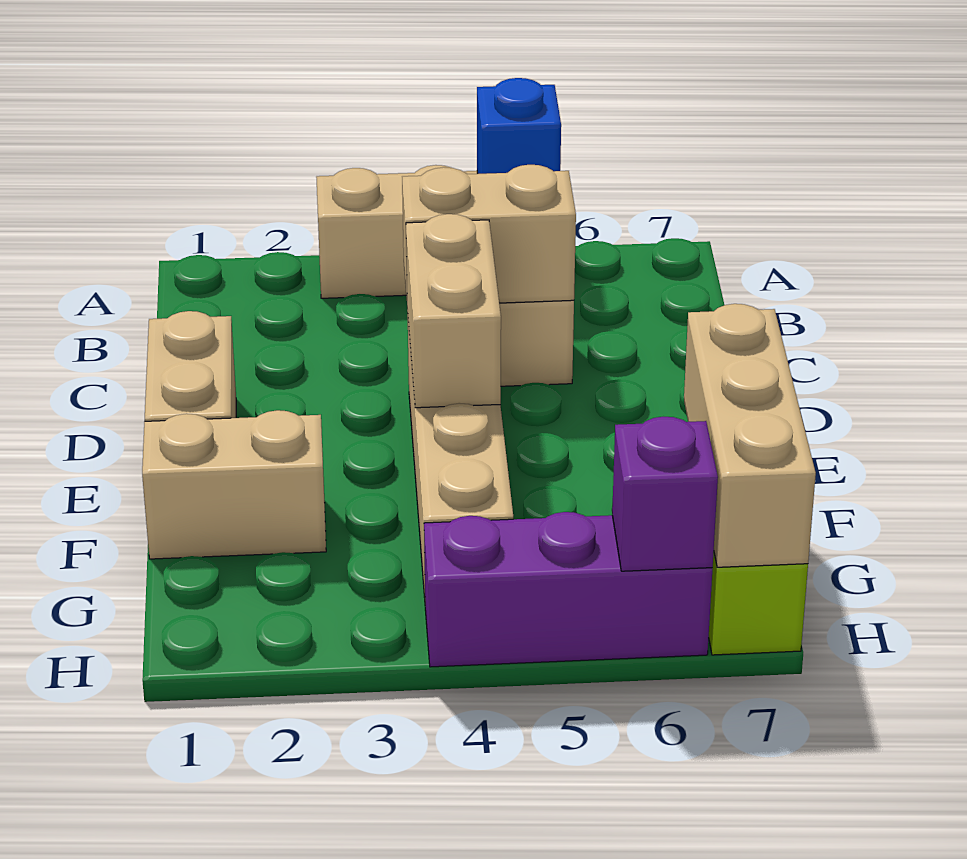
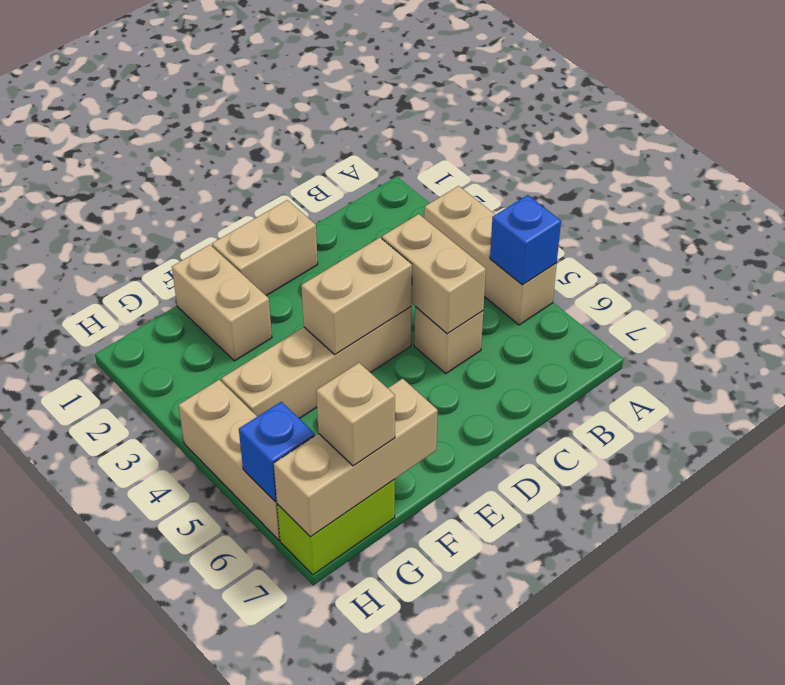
none -> tan brick G7 level 3
purple brick H4:H6 level 1 -> tan brick H4:H6 level 1
purple brick H6 level 2 -> blue brick H6 level 2

